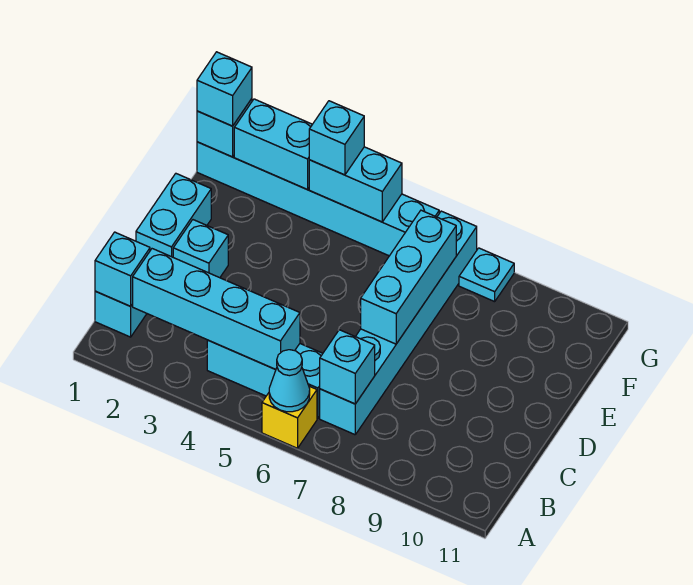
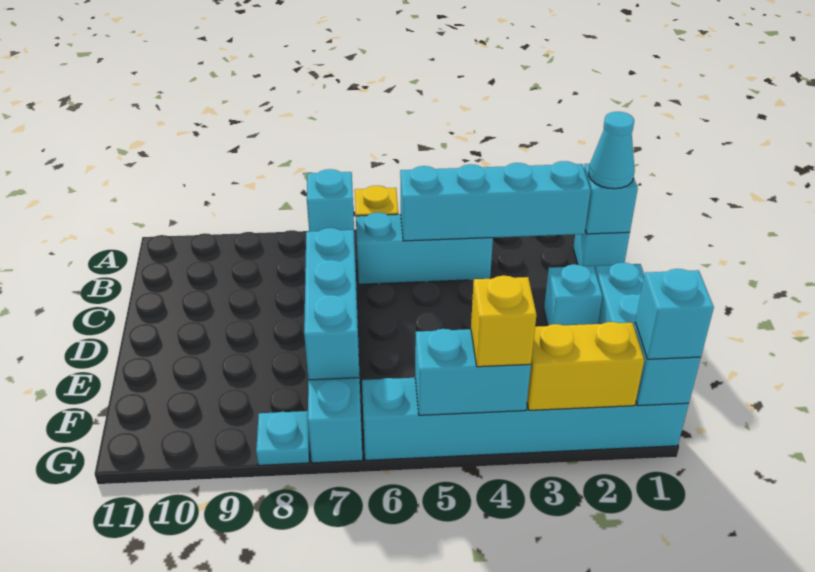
cyan cone A6 level 2 -> cyan cone B1 level 3
cyan brick G2:G3 level 2 -> yellow brick G2:G3 level 2
cyan brick G4 level 3 -> yellow brick G4 level 3

